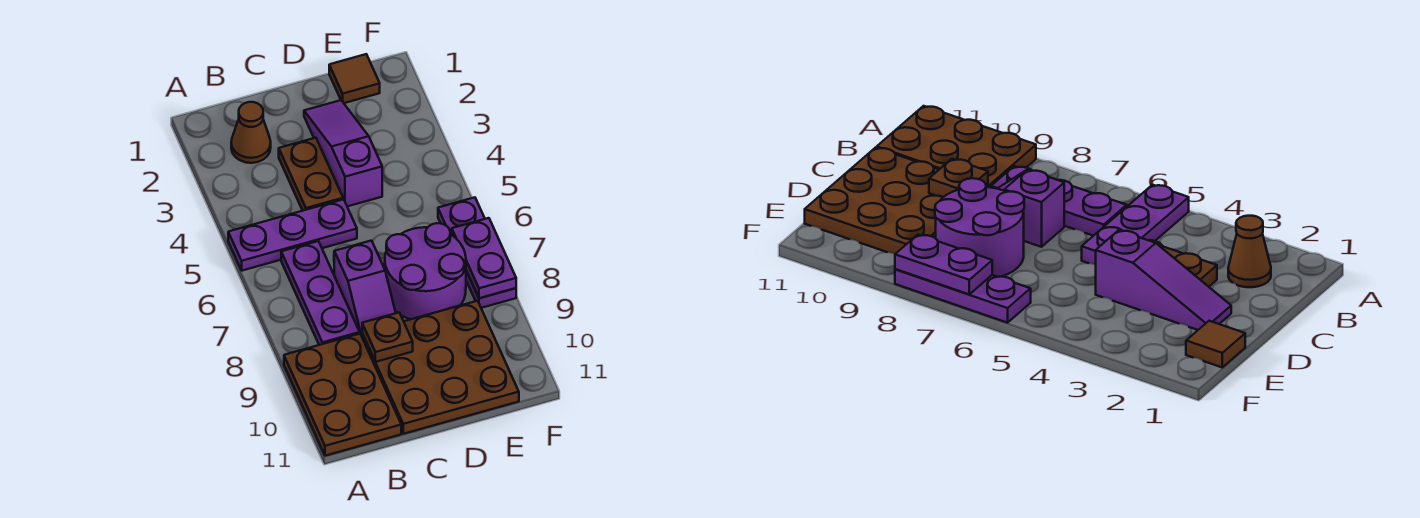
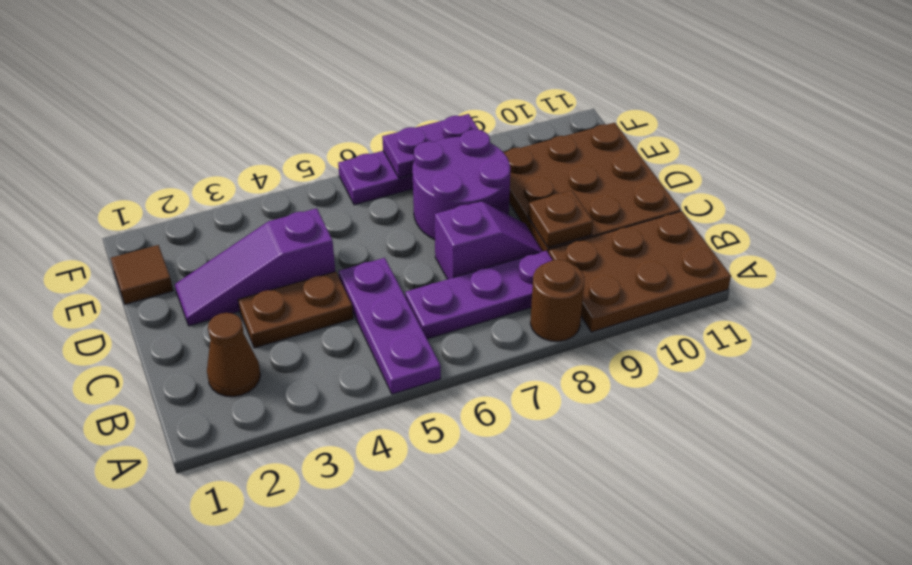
none -> brown round brick A8 level 1

